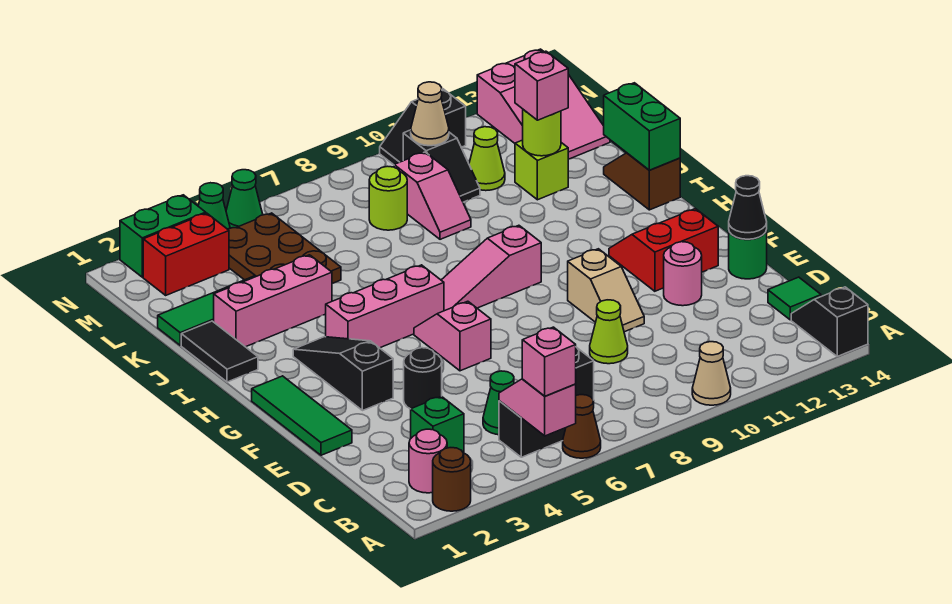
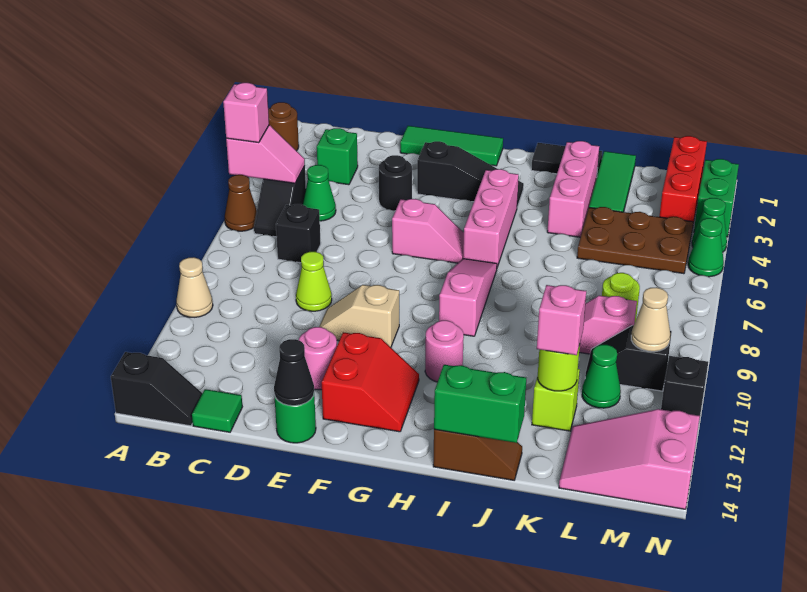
pink round brick B2 level 1 -> pink round brick H11 level 1
lime cone L11 level 1 -> green cone L11 level 1
red brick M2:M3 level 1 -> red brick M1:M3 level 1

